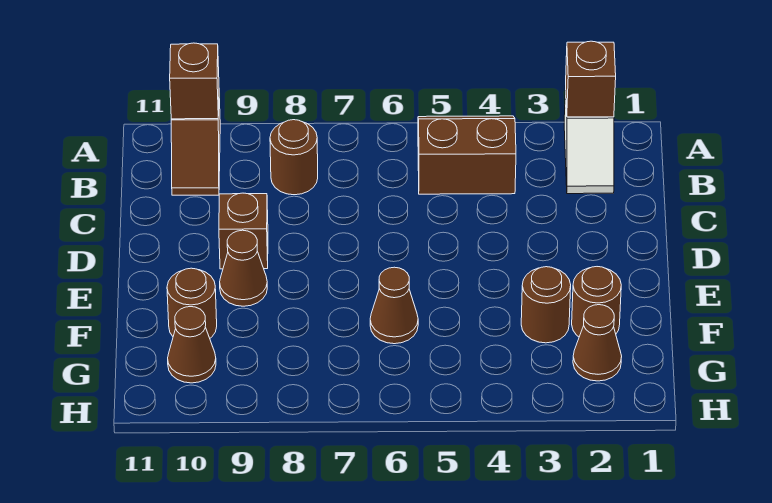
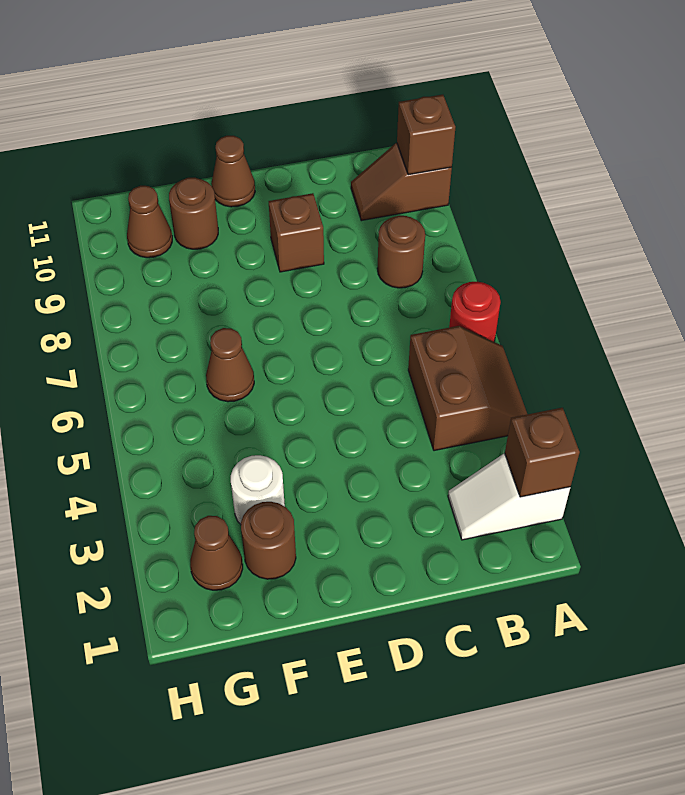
none -> red round brick A6 level 1
brown cone E9 level 1 -> brown cone E11 level 1
brown round brick F3 level 1 -> white round brick F3 level 1

